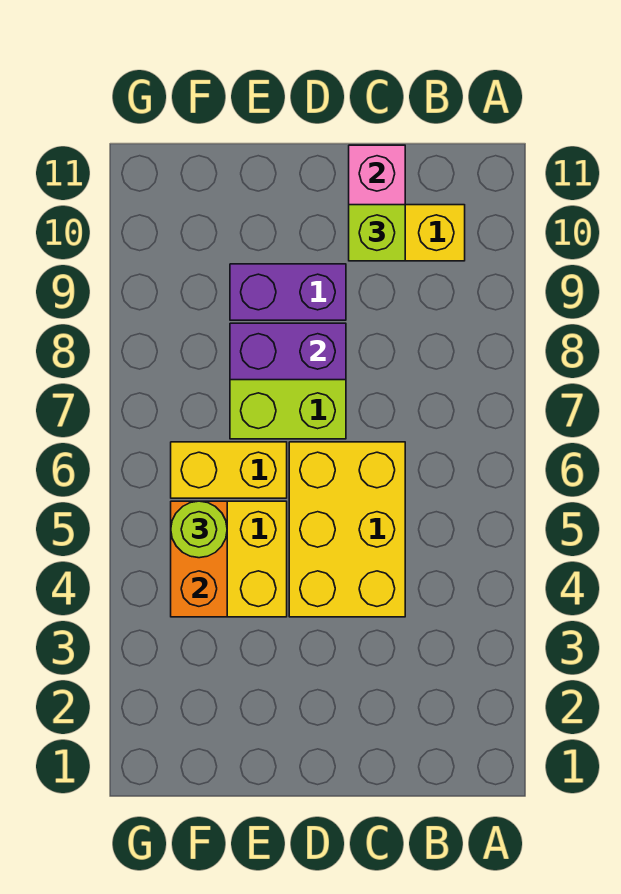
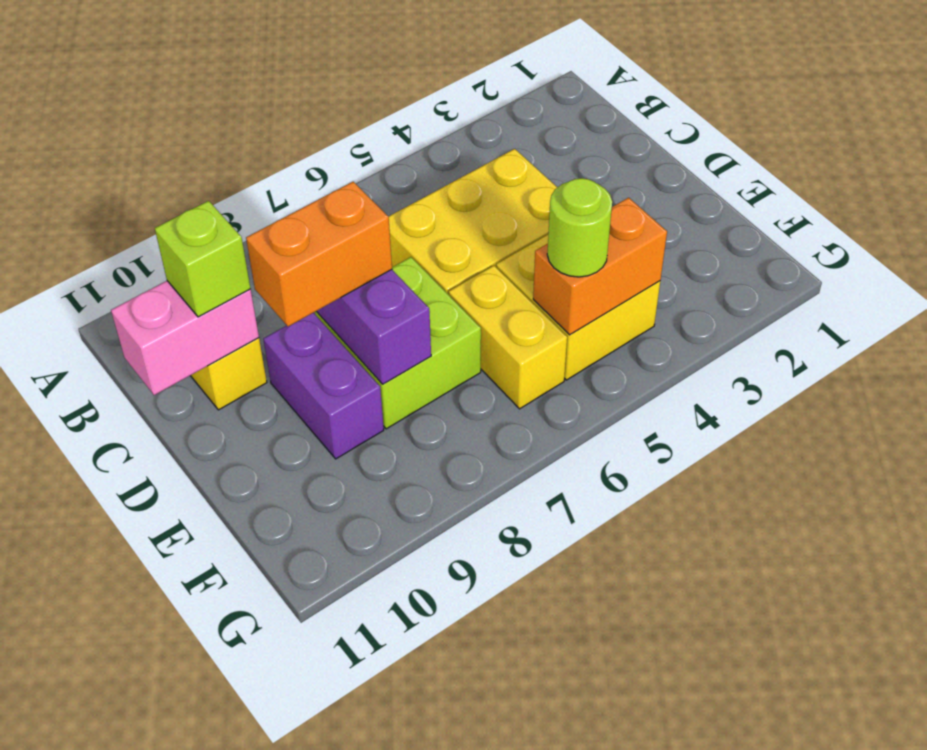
none -> orange brick D8:D9 level 3

